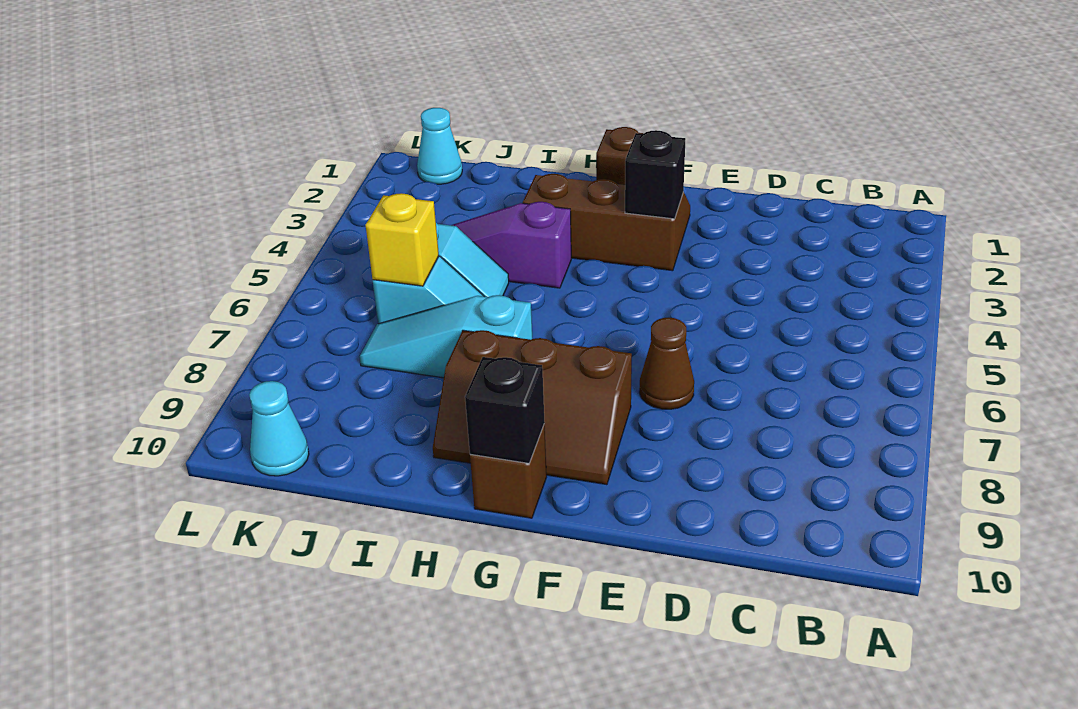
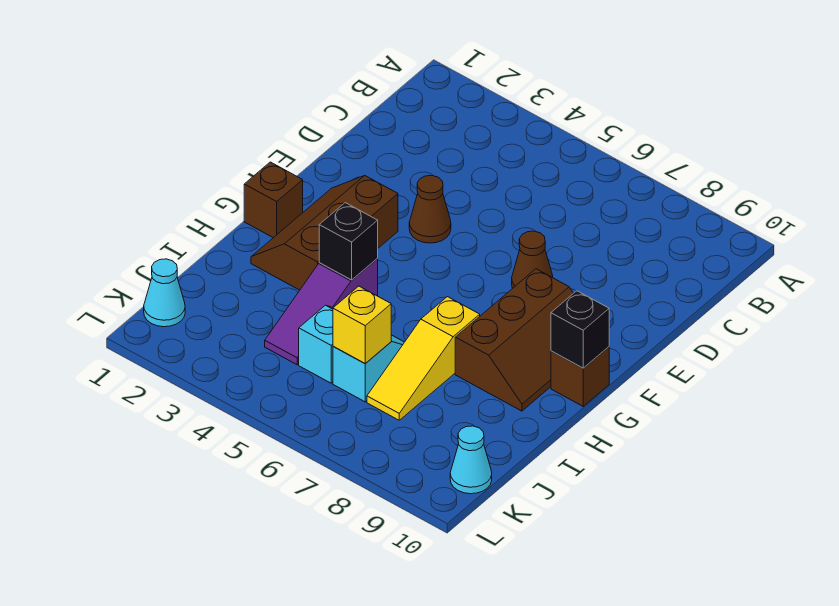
none -> brown cone E4 level 1
black brick F3 level 2 -> black brick H4 level 2
cyan slope H7:J7 level 1 top H -> yellow slope H7:J7 level 1 top H

